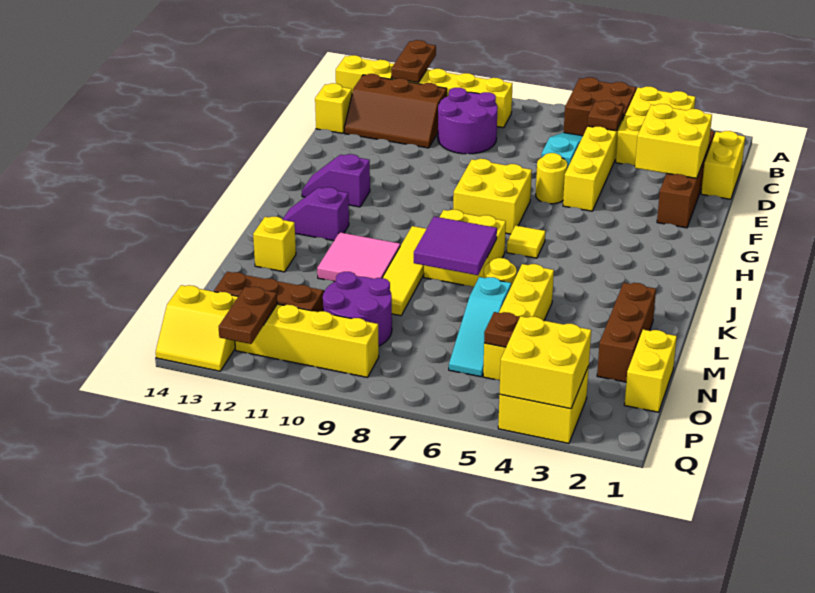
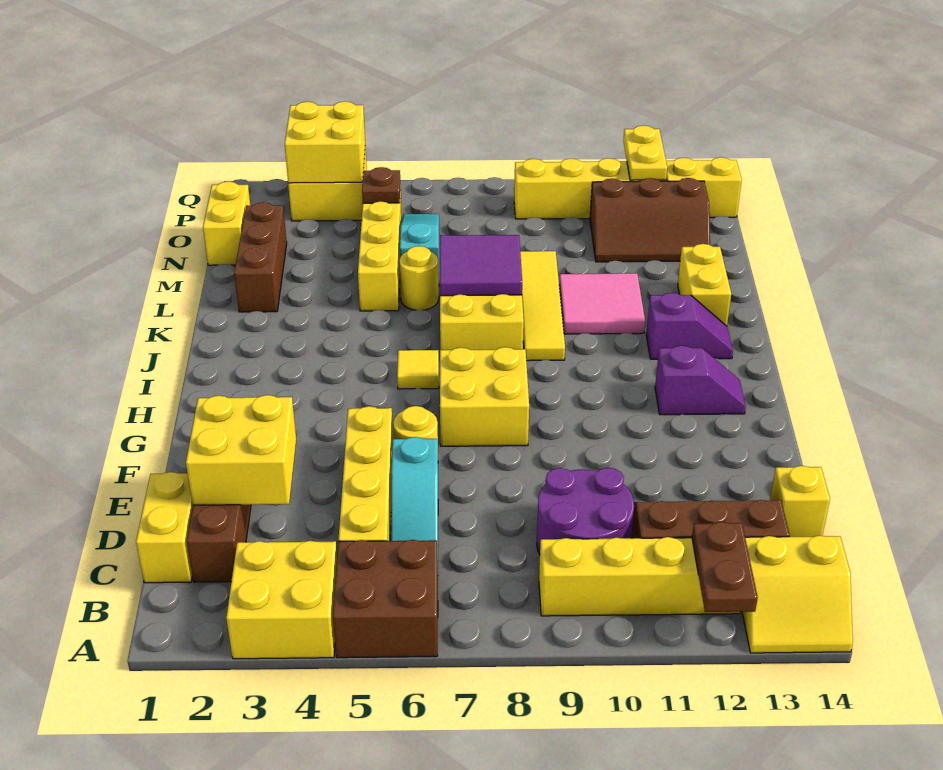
yellow brick A3:C4 level 1 -> yellow brick A3:B4 level 1
brown plate C5 level 2 -> none
yellow brick L13 level 1 -> yellow brick K13:L13 level 1
purple round brick N9:O10 level 1 -> none
brown plate P12:Q12 level 2 -> yellow plate P12:Q12 level 2

